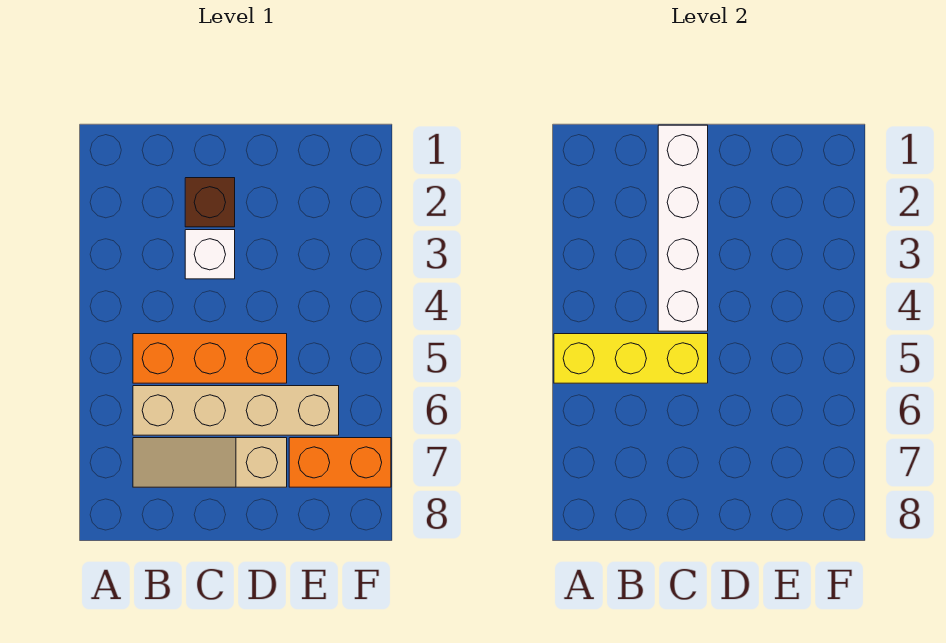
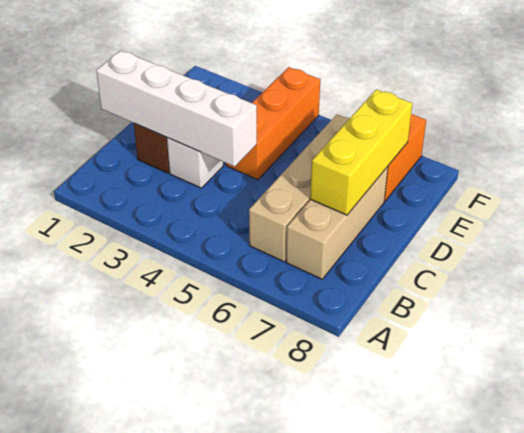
yellow brick A5:C5 level 2 -> yellow brick C7:E7 level 2
orange brick B5:D5 level 1 -> orange brick D4:F4 level 1
tan slope B7:D7 level 1 top D -> tan brick B7:D7 level 1

